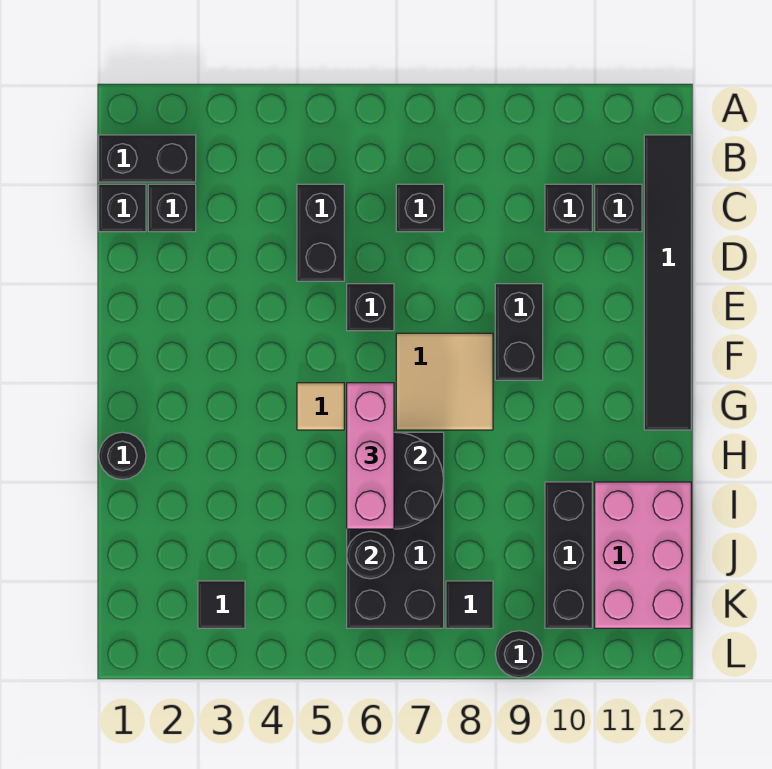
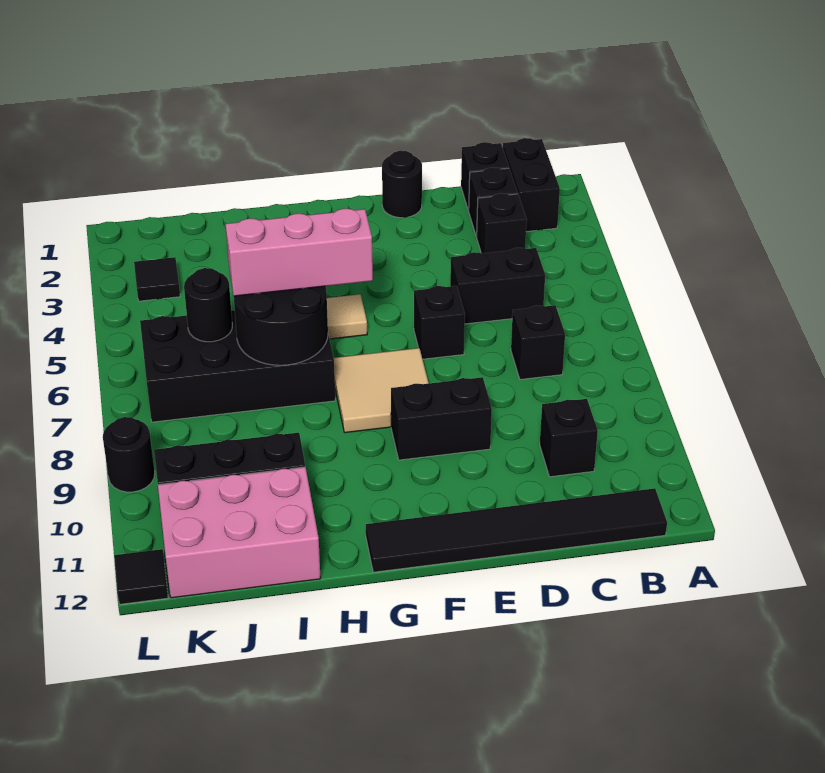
black brick C11 level 1 -> black brick C3 level 1
black round brick H1 level 1 -> black round brick E1 level 1
black tile K8 level 1 -> black tile L12 level 1

